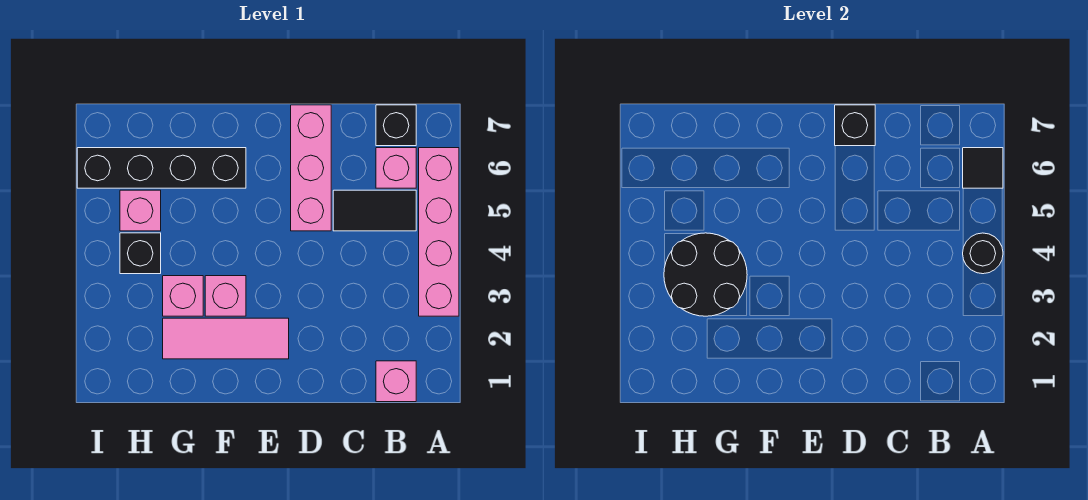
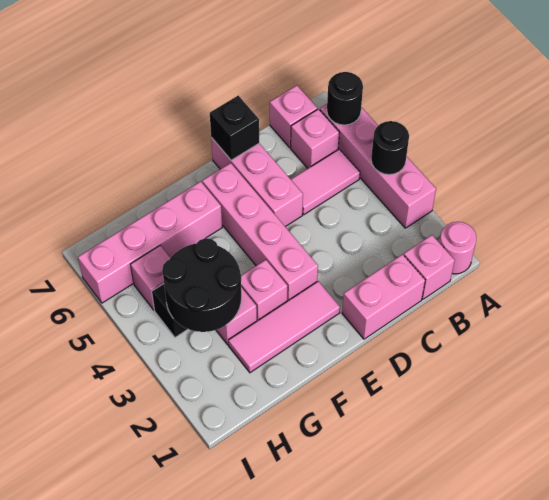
none -> pink round brick A1 level 1
black tile A6 level 2 -> black round brick A6 level 2
black tile B5:C5 level 1 -> pink tile B5:C5 level 1
black brick B7 level 1 -> pink brick B7 level 1
none -> pink brick C1:D1 level 1
none -> pink brick E3:E6 level 1
black brick F6:I6 level 1 -> pink brick F6:I6 level 1

